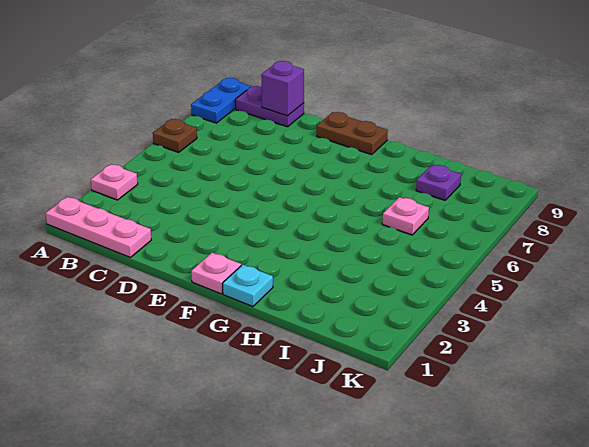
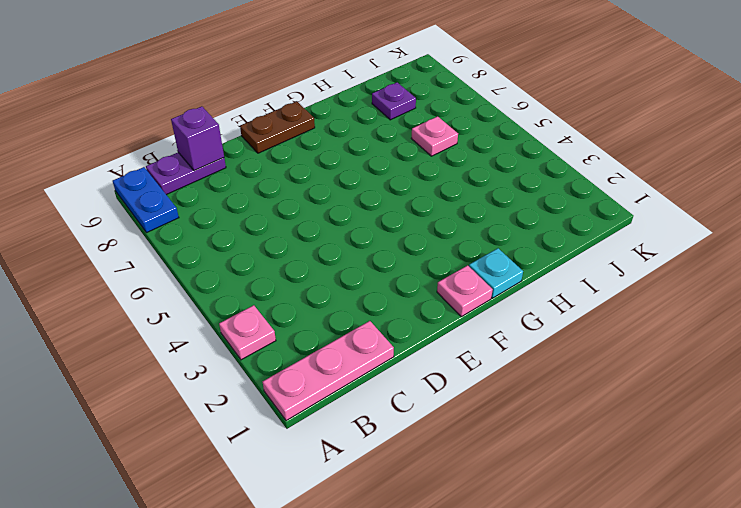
brown plate A6 level 1 -> none

